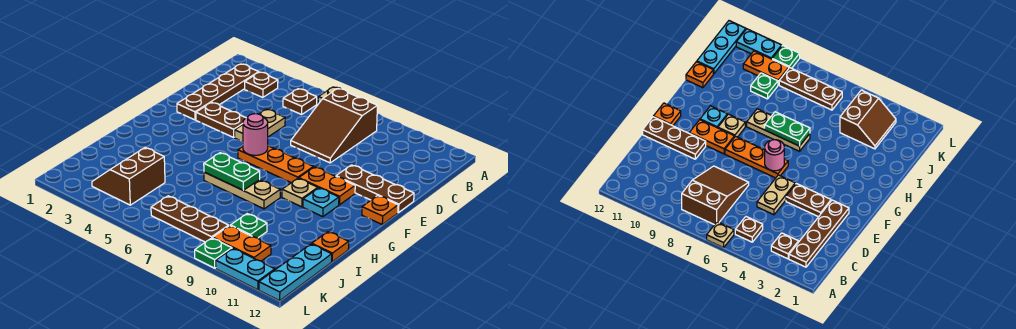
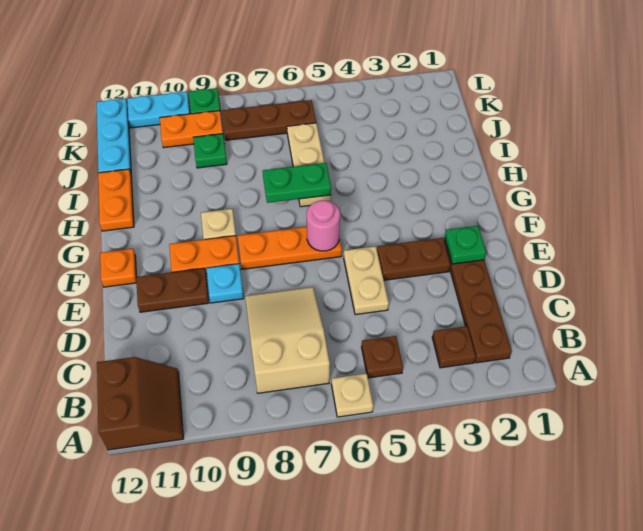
brown slope B7:D8 level 1 top B -> tan slope B7:D8 level 1 top B
none -> green plate E2 level 2
brown plate E10:E12 level 1 -> brown plate E10:E11 level 1
cyan plate G10 level 1 -> cyan plate E9 level 1
tan plate H6:H8 level 1 -> tan plate H6:J6 level 1
orange plate I12 level 1 -> orange plate H12:I12 level 1
brown slope J3:K4 level 1 top 4 -> brown slope A11:B12 level 1 top 12

